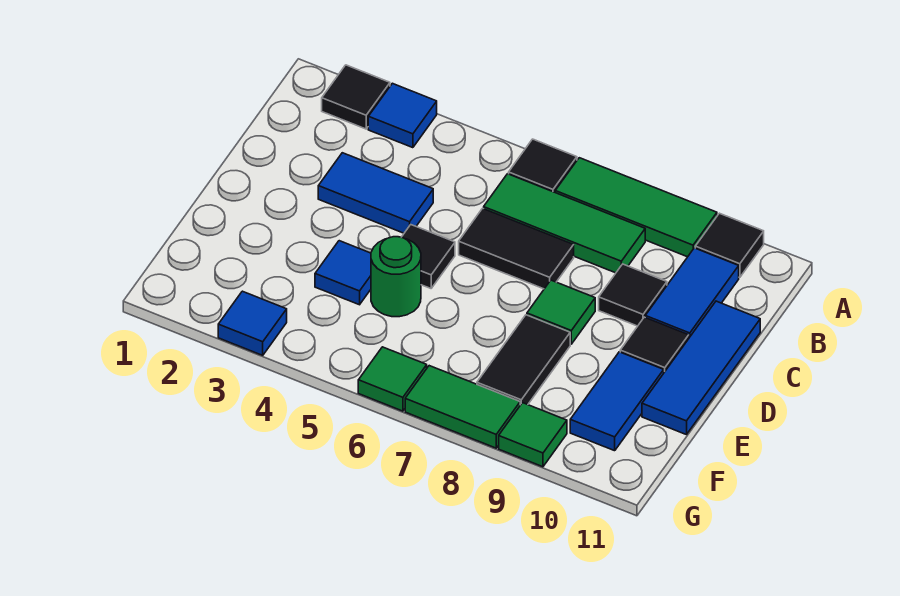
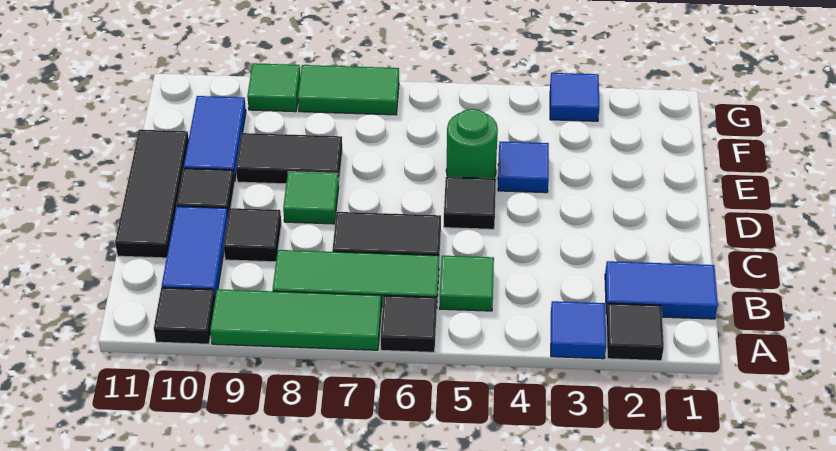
blue tile C3:C4 level 1 -> blue tile B1:B2 level 1
blue tile C11:E11 level 1 -> black tile C11:E11 level 1
black tile E8:F8 level 1 -> black tile E8:E9 level 1
green tile G6 level 1 -> green tile B5 level 1

